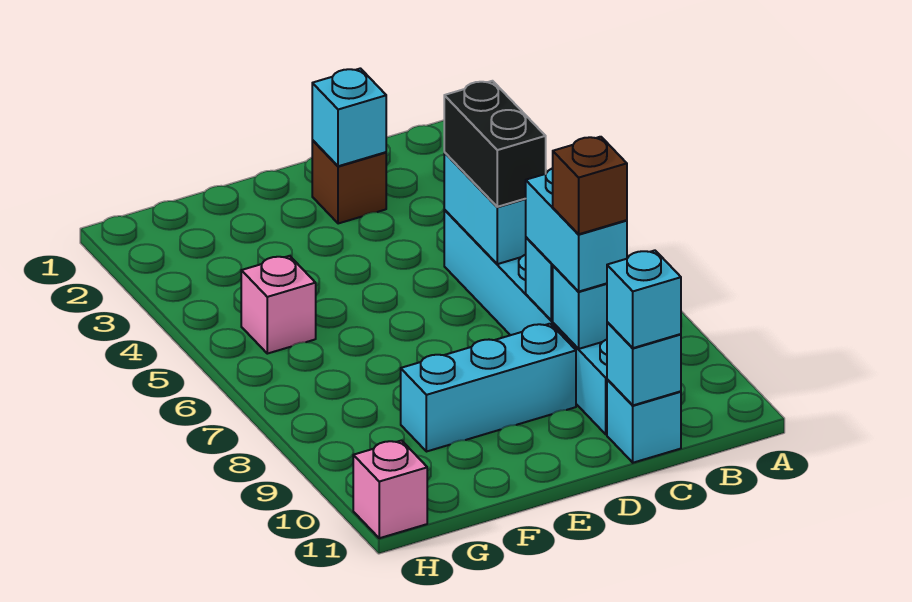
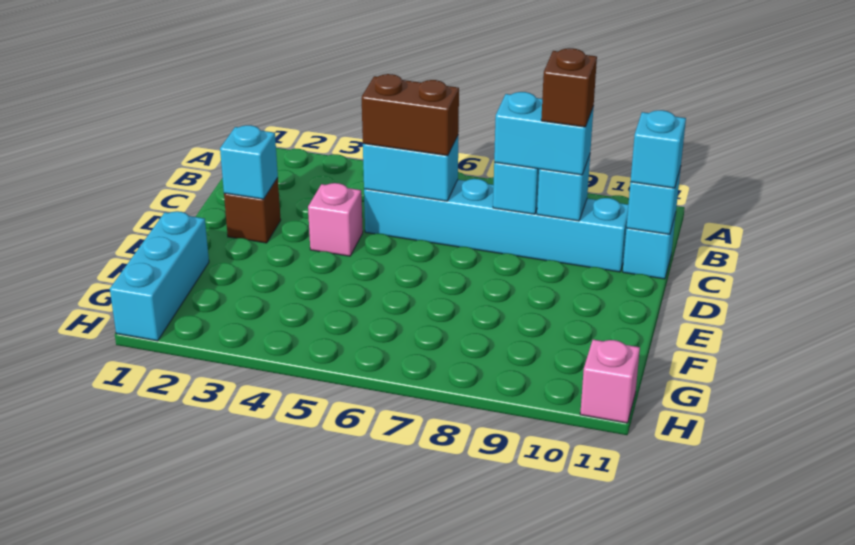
black brick C5:C6 level 3 -> brown brick C5:C6 level 3
cyan brick D9:F9 level 1 -> cyan brick F1:H1 level 1
pink brick G5 level 1 -> pink brick D4 level 1

